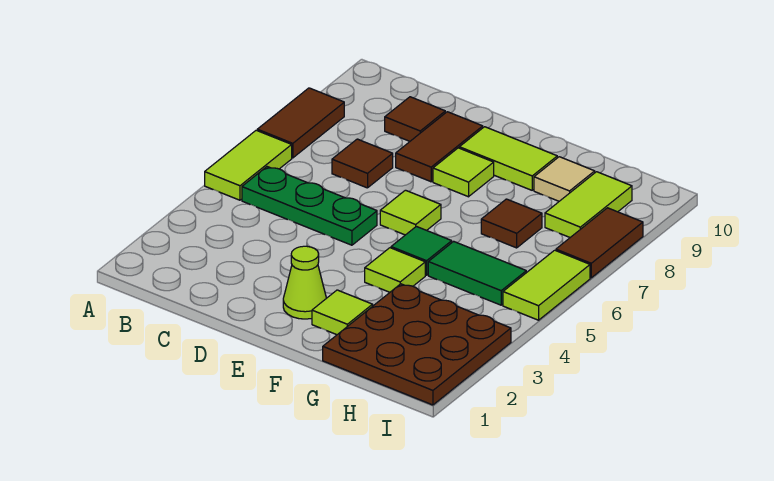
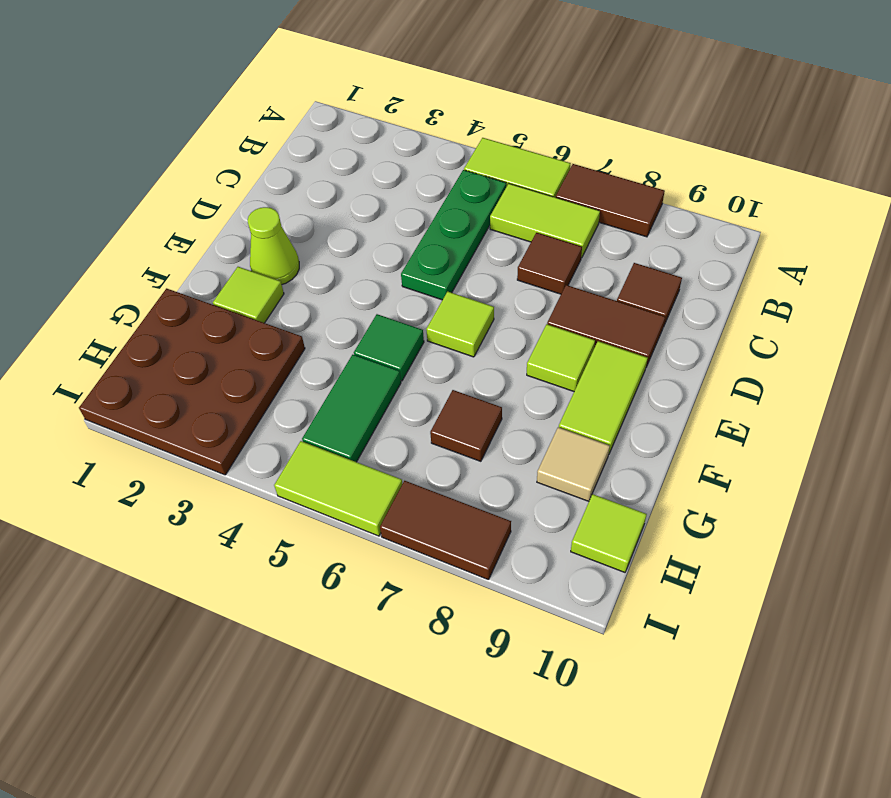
lime tile F4 level 1 -> lime tile H10 level 1
lime tile H8:H9 level 1 -> lime tile B6:B7 level 1

